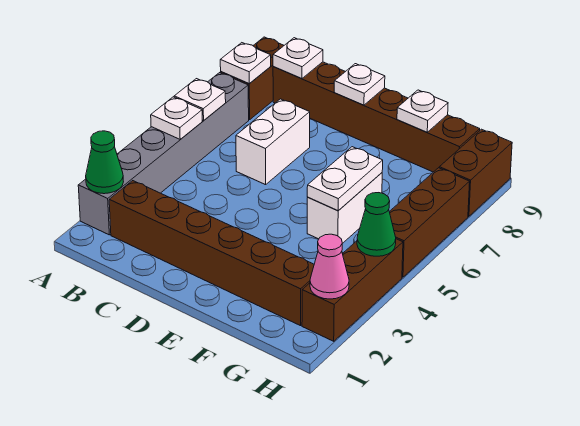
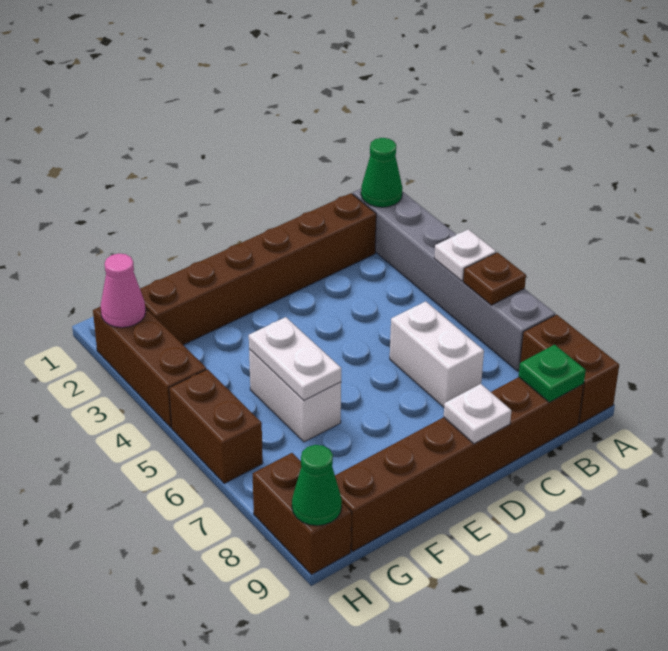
white plate A6 level 2 -> brown plate A6 level 2
white plate A8 level 2 -> none
white plate B9 level 2 -> green plate B9 level 2
white plate F9 level 2 -> none
green cone H4 level 2 -> green cone H9 level 2
brown brick H5:H7 level 1 -> brown brick H5:H6 level 1

